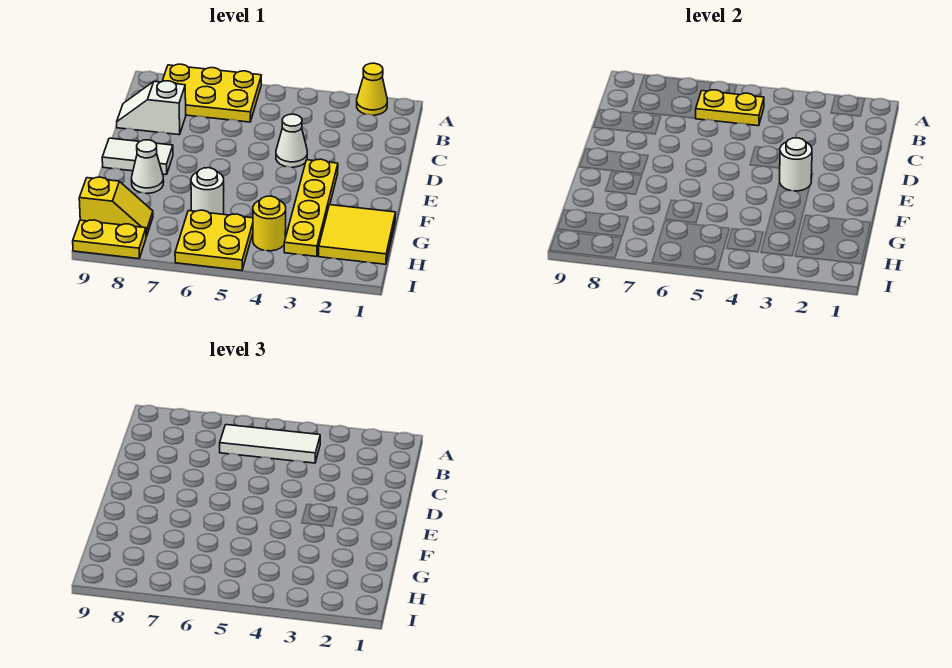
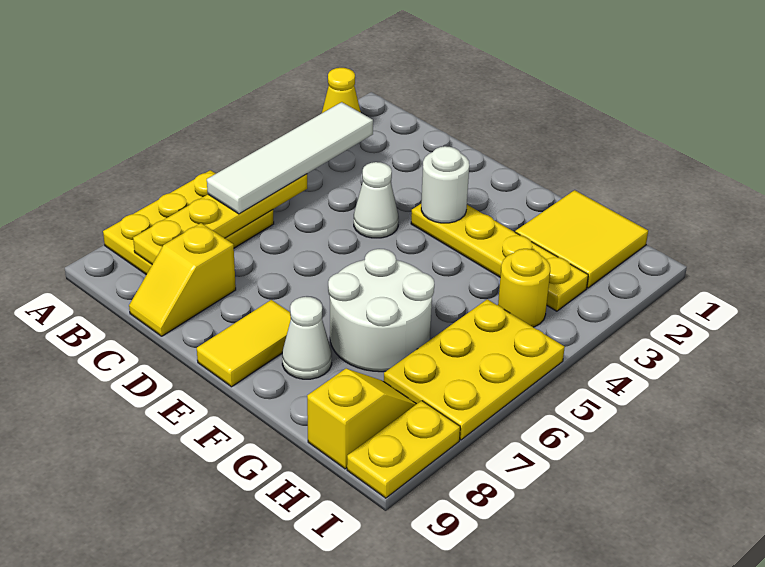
white tile B4:B6 level 3 -> white tile B3:B6 level 3
yellow plate B5:B6 level 2 -> yellow plate B5:B8 level 2
white slope C8:C9 level 1 top 8 -> yellow slope C8:C9 level 1 top 8
white tile E8:E9 level 1 -> yellow tile E8:E9 level 1
white round brick G6 level 1 -> white round brick F6:G7 level 1
yellow plate H5:I6 level 1 -> yellow plate H5:I7 level 1

